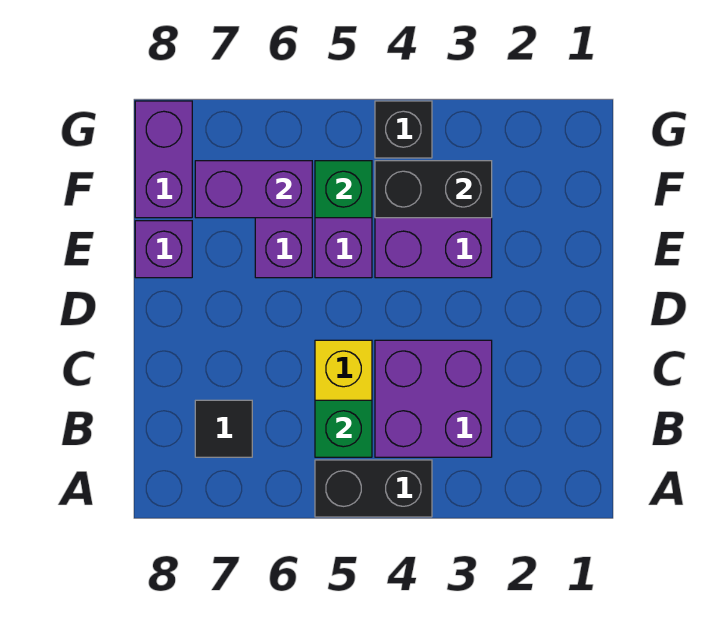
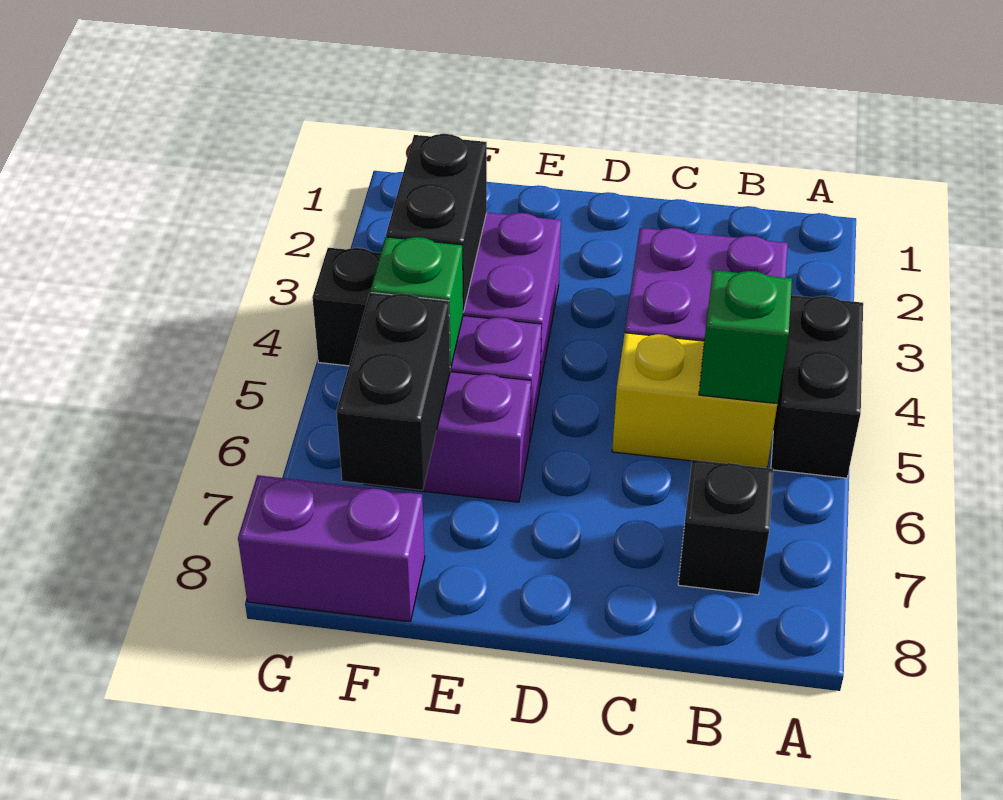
black tile B7 level 1 -> black brick B7 level 1
purple brick E8 level 1 -> none
purple brick F6:F7 level 2 -> black brick F6:F7 level 2

